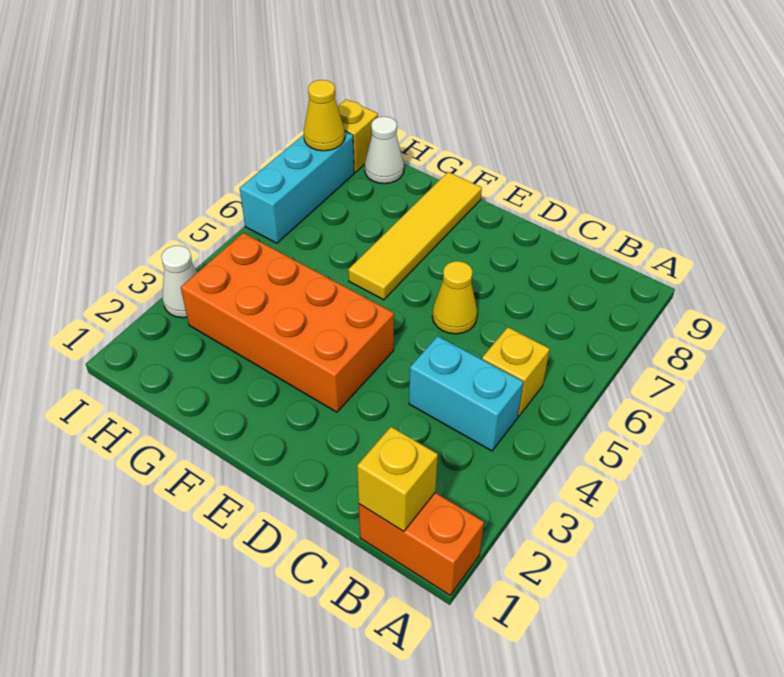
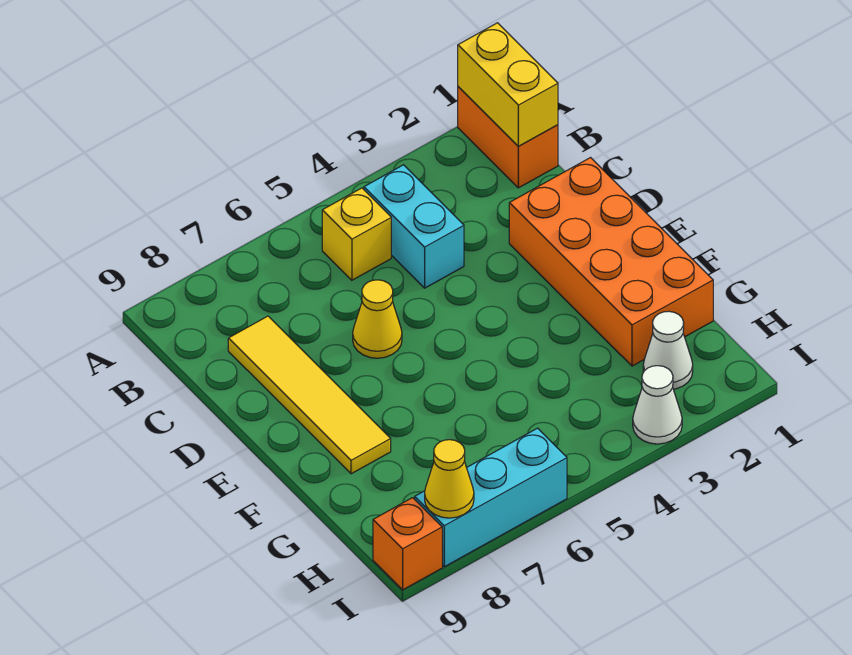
yellow brick B1 level 2 -> yellow brick A1:B1 level 2
orange brick E3:H4 level 1 -> orange brick D1:G2 level 1
yellow tile F6:F9 level 1 -> yellow tile C8:F8 level 1
white cone H9 level 1 -> white cone H2 level 1
yellow brick I9 level 1 -> orange brick I9 level 1

